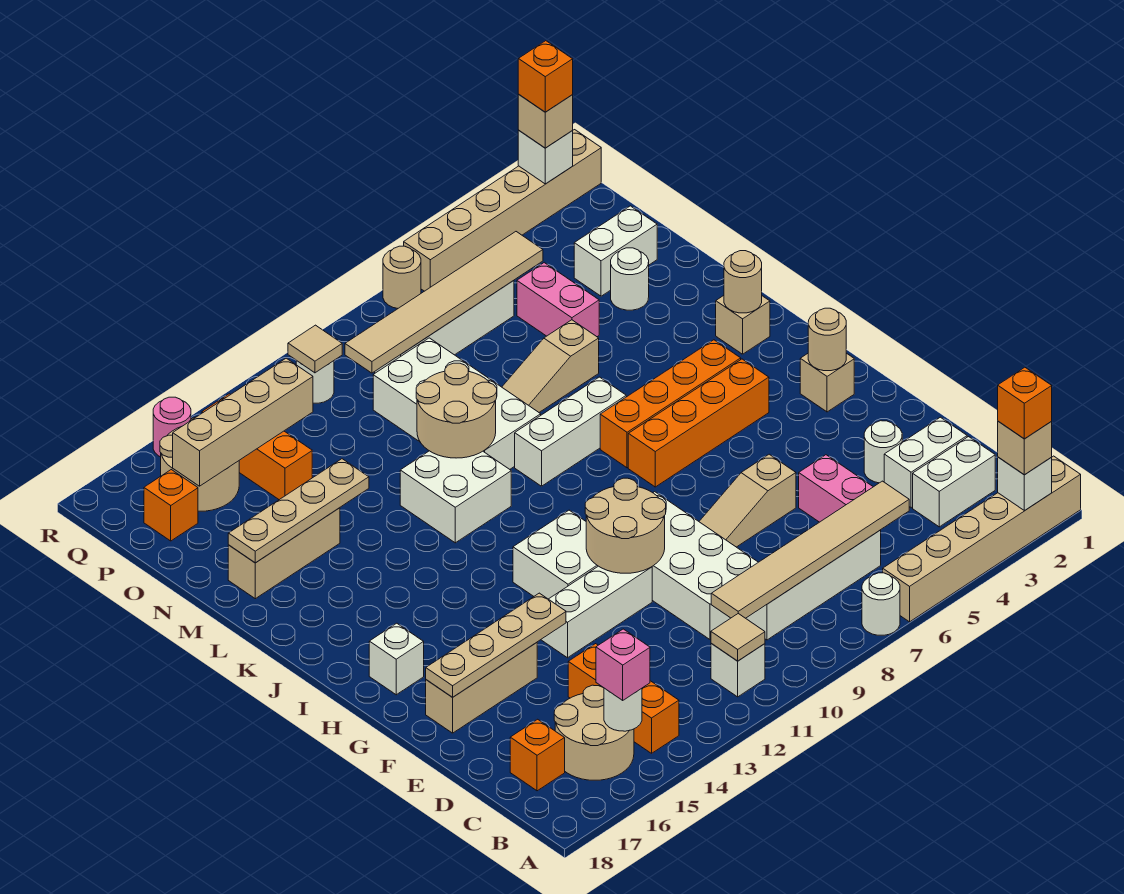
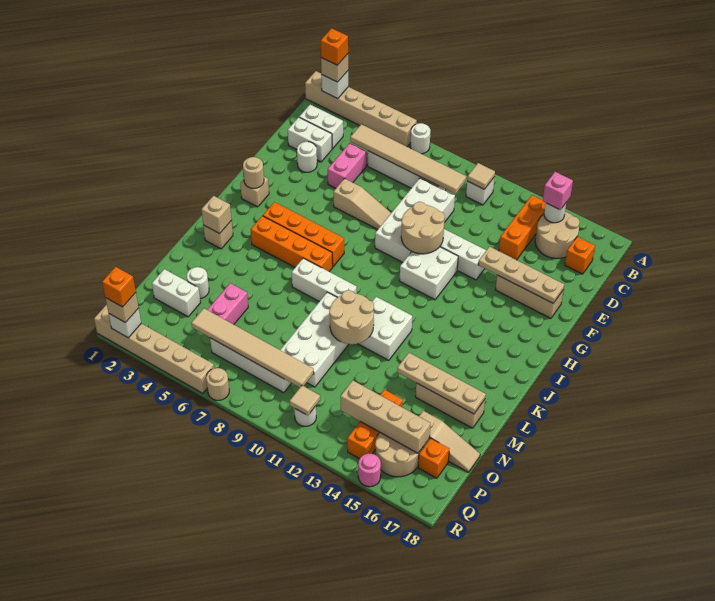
white brick H17 level 1 -> none
tan round brick K2 level 2 -> tan brick K2 level 2
tan slope M6:M8 level 1 top 6 -> tan slope O16:O18 level 1 top 16

